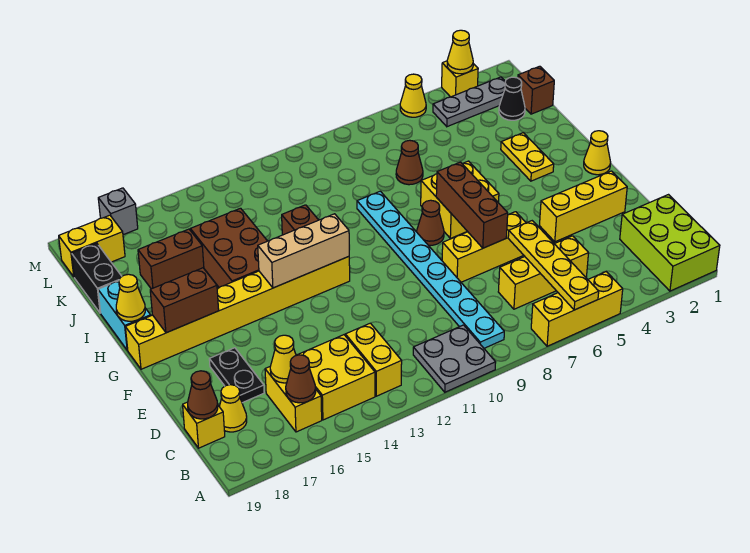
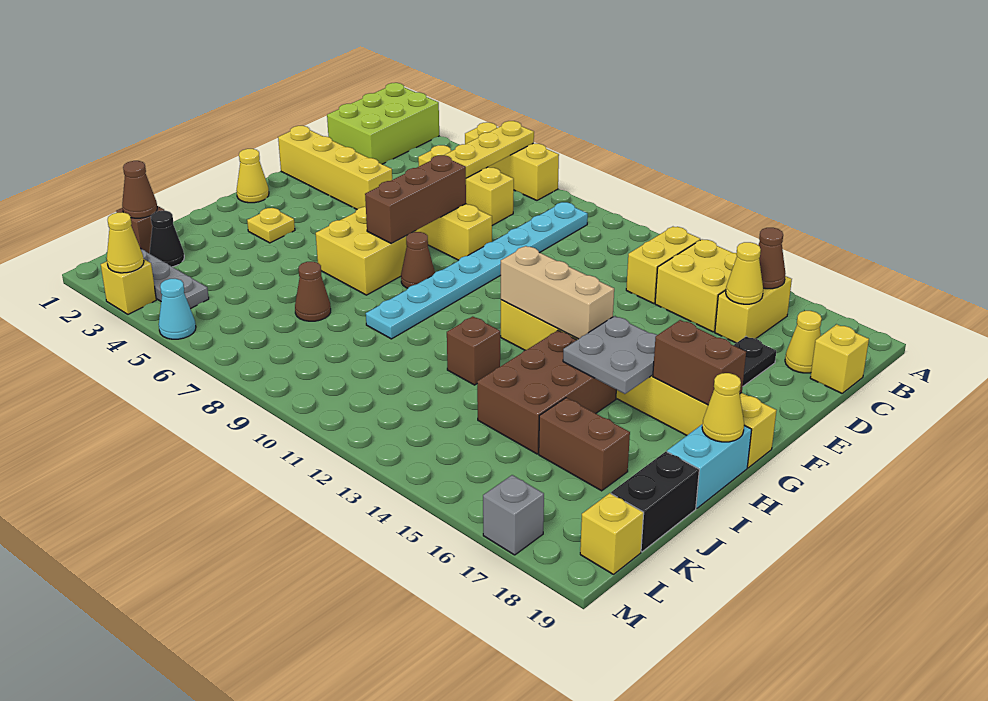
grey plate A10:B11 level 1 -> grey plate G15:H16 level 2
brown cone C19 level 2 -> brown cone K1 level 2
yellow brick E2:E4 level 1 -> yellow brick E1:E4 level 1
yellow plate H3:I3 level 1 -> yellow plate H3 level 1
yellow brick L18:L19 level 1 -> yellow brick L19 level 1
yellow cone M5 level 1 -> cyan cone M5 level 1

